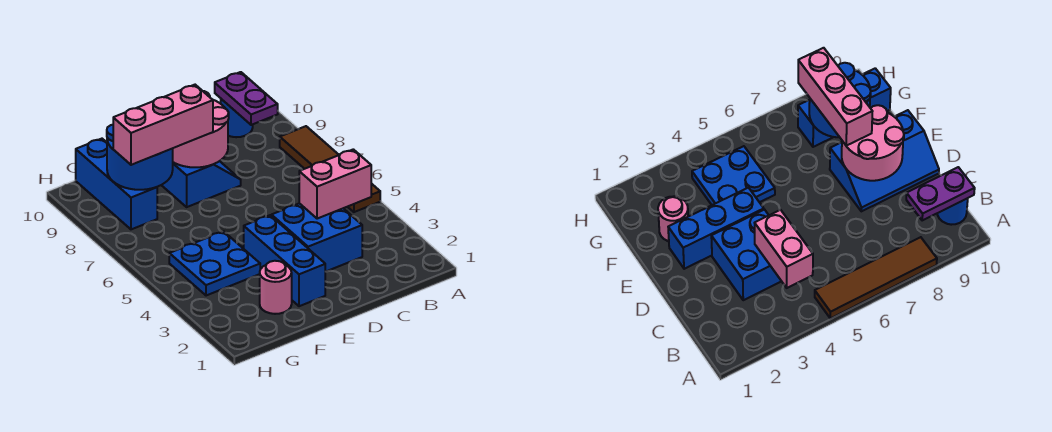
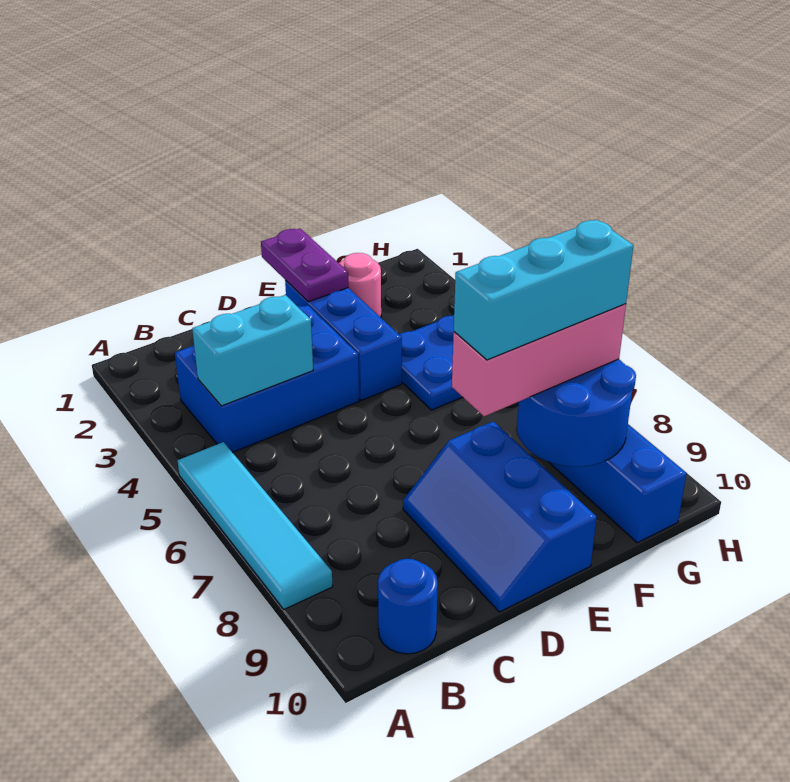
brown tile A5:A8 level 1 -> cyan tile A5:A8 level 1
pink brick B4:C4 level 2 -> cyan brick B4:C4 level 2
purple plate B9:B10 level 2 -> purple plate E1:E2 level 2
blue brick C3:D4 level 1 -> blue brick B3:D4 level 1
pink round brick D8:E9 level 2 -> none
none -> cyan brick E8:G8 level 4

